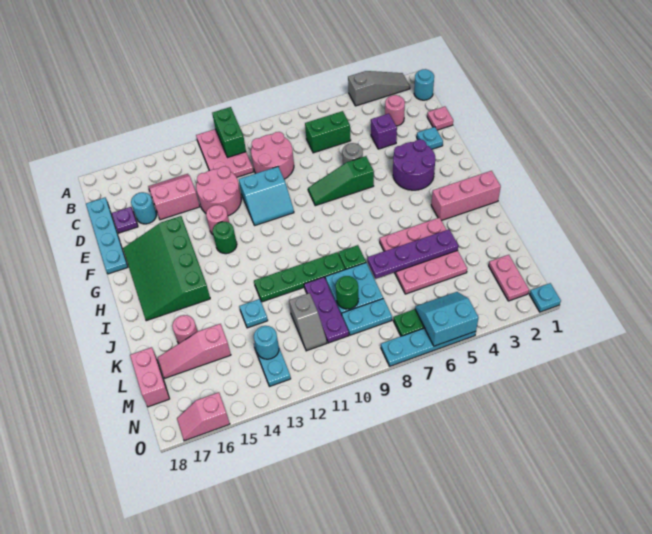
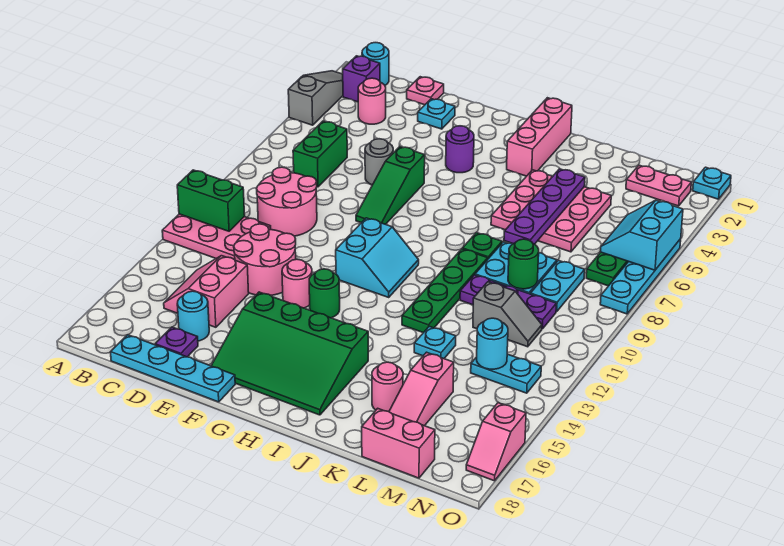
purple brick D4 level 1 -> purple brick B2 level 1
cyan slope E10:F11 level 1 top E -> cyan slope G10:H11 level 1 top G
purple round brick F3:G4 level 1 -> purple round brick G4 level 1

